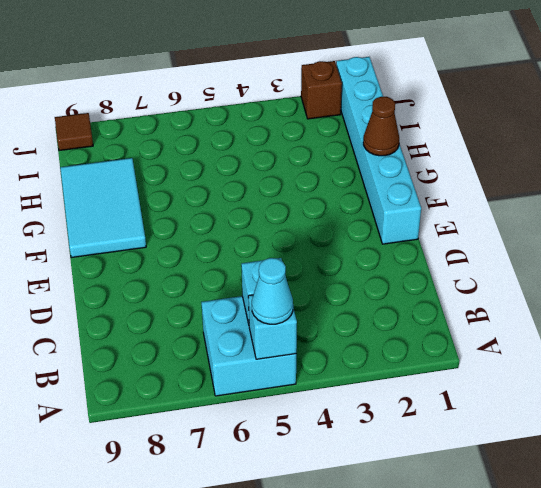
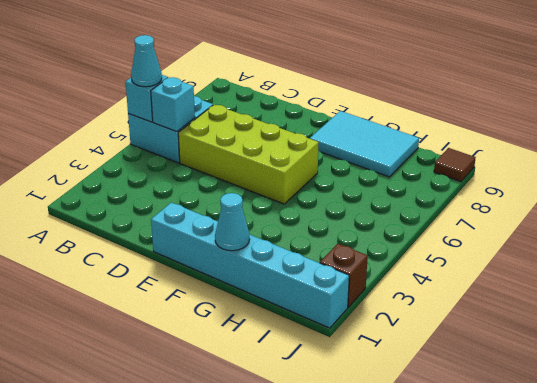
none -> lime brick C5:F6 level 1
brown cone G1 level 2 -> cyan cone G1 level 2

